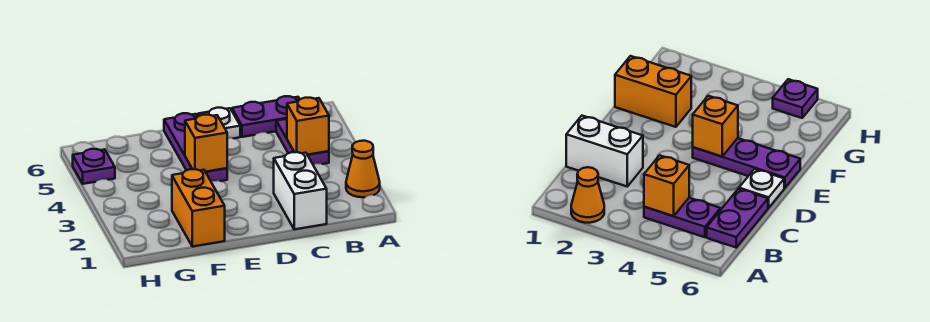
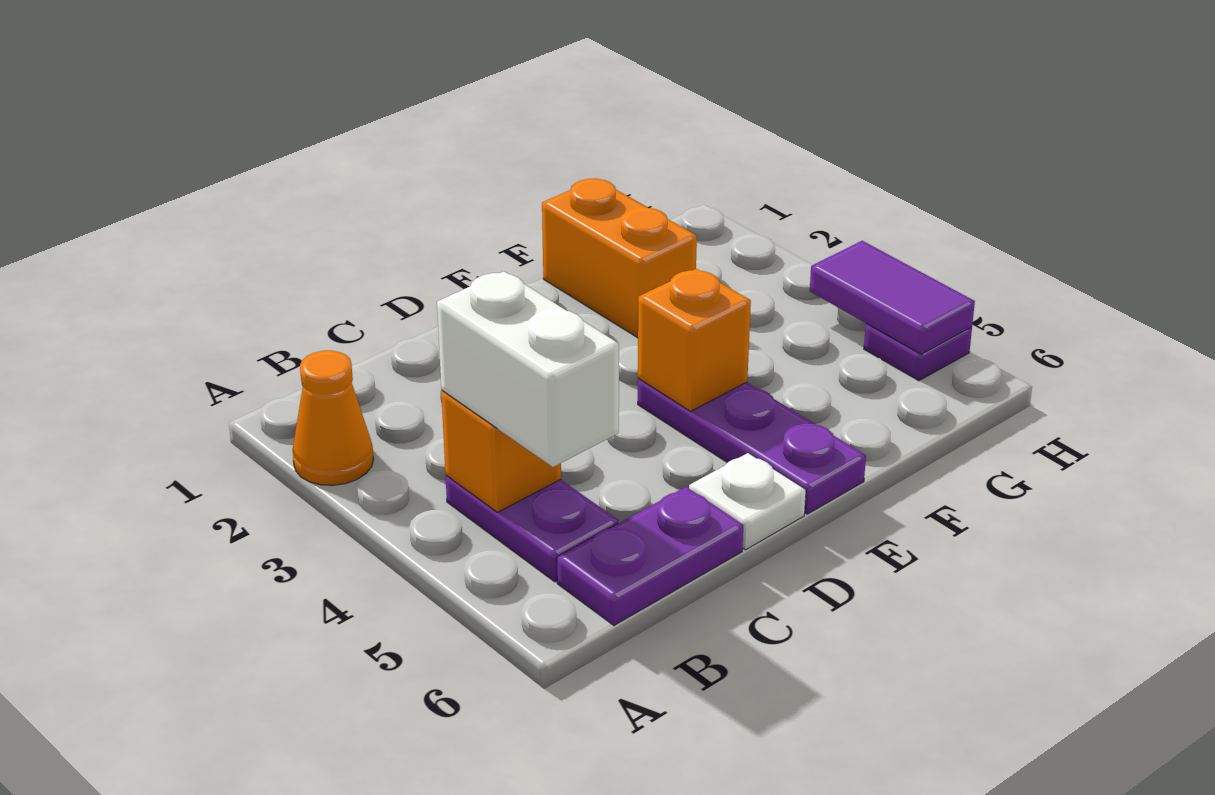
white brick C1:C2 level 1 -> white brick B4:B5 level 3
none -> purple tile H4:H5 level 2

